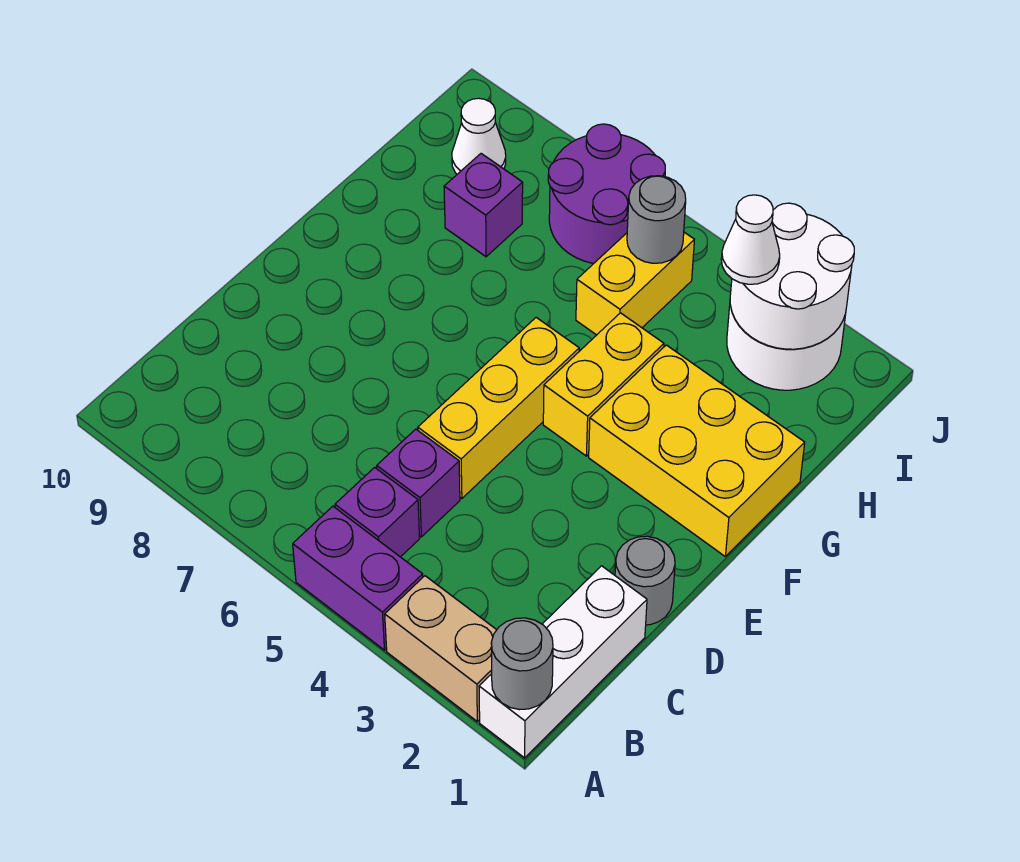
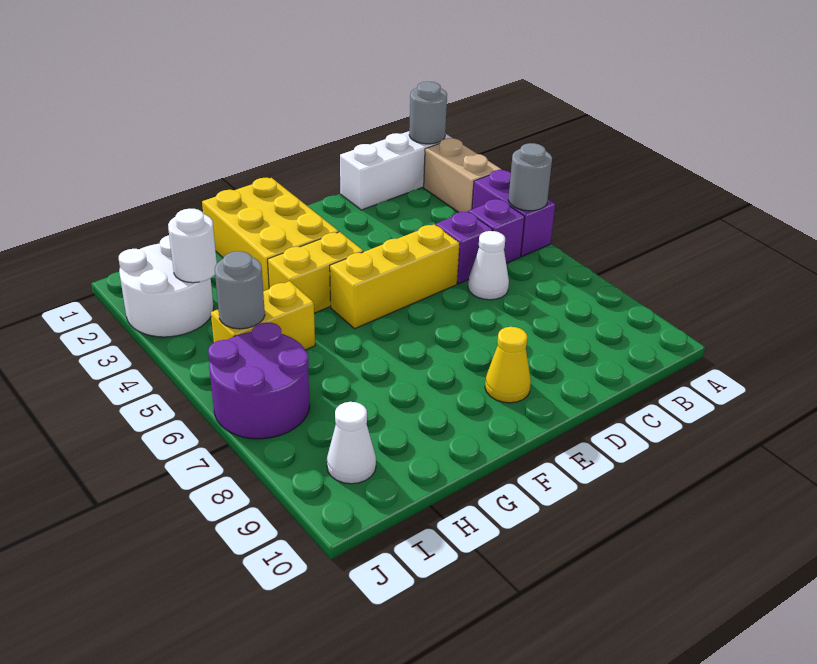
grey round brick D1 level 1 -> grey round brick A5 level 2
none -> yellow cone E9 level 1
purple brick H8 level 1 -> none
white round brick I2:J3 level 2 -> white round brick I3 level 2
white cone I3 level 3 -> white cone C6 level 1

